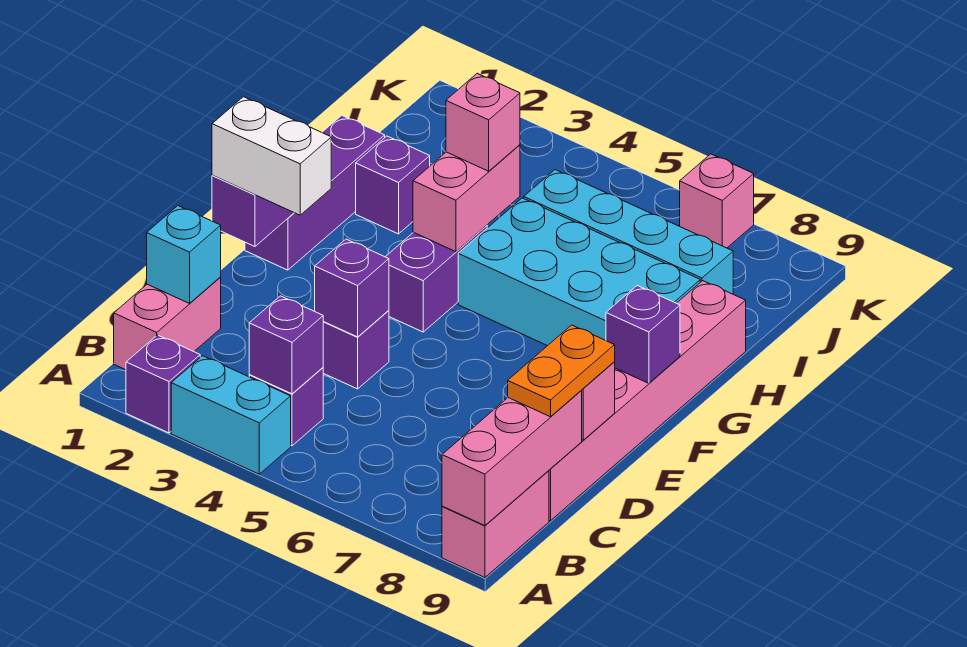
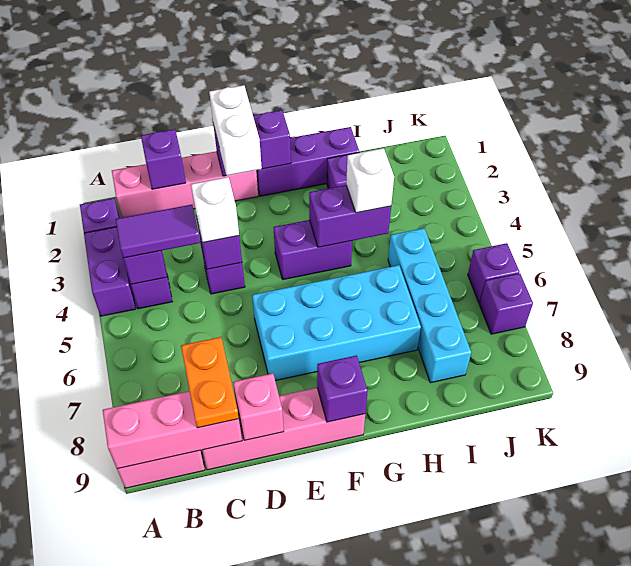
cyan brick A3:A4 level 1 -> purple brick A3:A4 level 1
pink brick B1:C1 level 1 -> pink brick B1:E1 level 1
none -> purple tile B4:C4 level 3
cyan brick C1 level 2 -> purple brick C1 level 2
pink brick C9:H9 level 1 -> pink brick C9:F9 level 1
orange plate C9:D9 level 3 -> orange plate C8:C9 level 3
none -> white brick D4 level 3
pink brick G4:H4 level 2 -> purple brick G4:H4 level 2
cyan brick G5:H8 level 1 -> cyan brick E6:H7 level 1
pink brick H4 level 3 -> white brick H4 level 3
none -> purple brick K6 level 1
pink brick K7 level 1 -> purple brick K7 level 1

